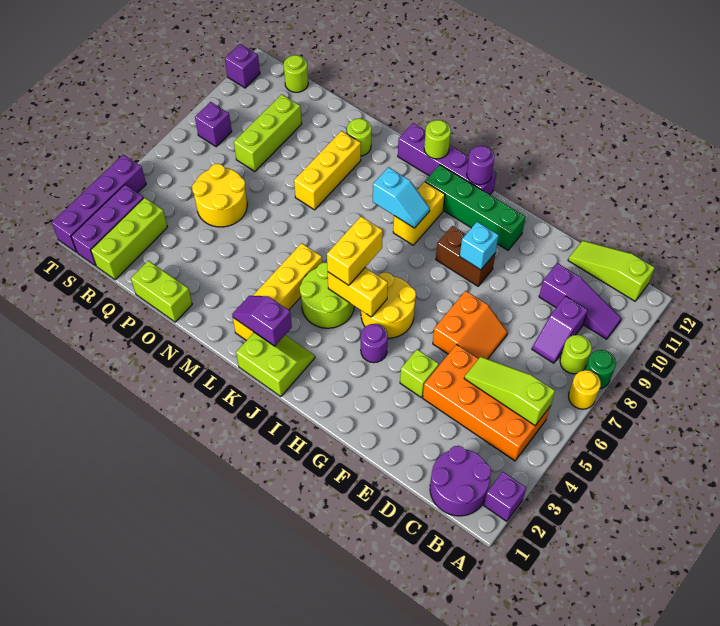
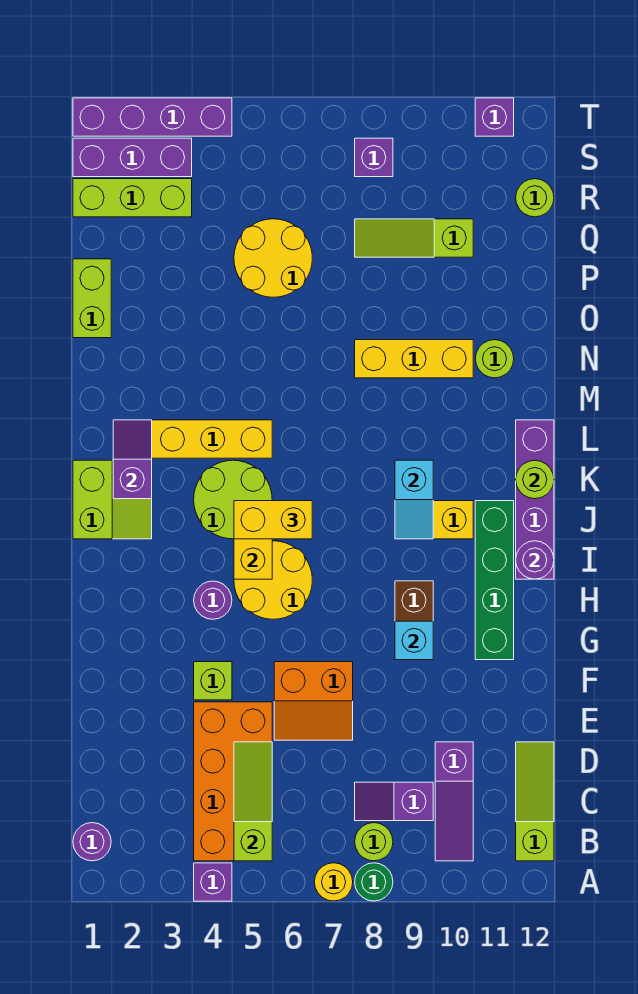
purple brick A2 level 1 -> purple brick A4 level 1
purple round brick B1:C2 level 1 -> purple round brick B1 level 1
lime brick Q8:Q10 level 1 -> lime slope Q8:Q10 level 1 top 10

